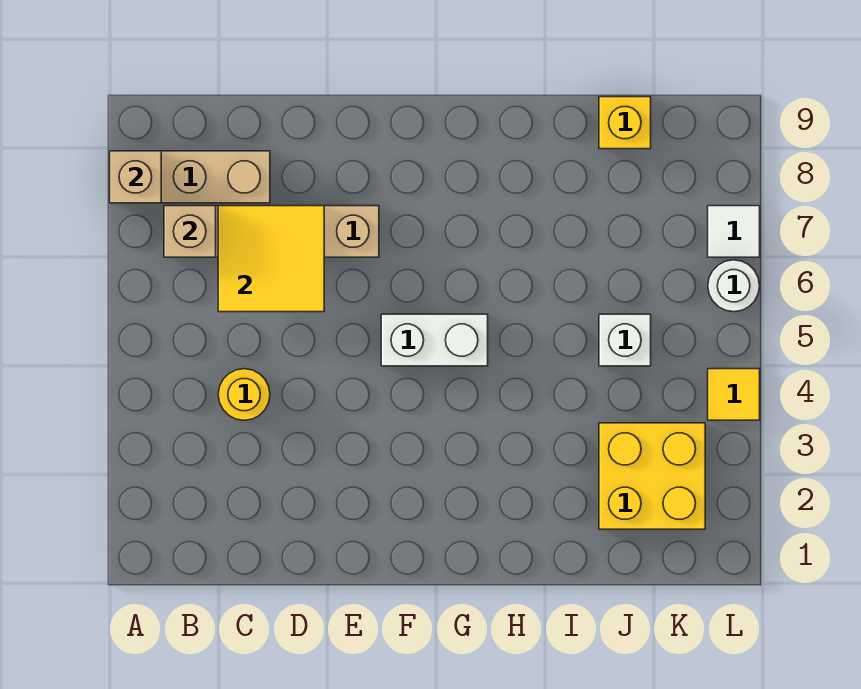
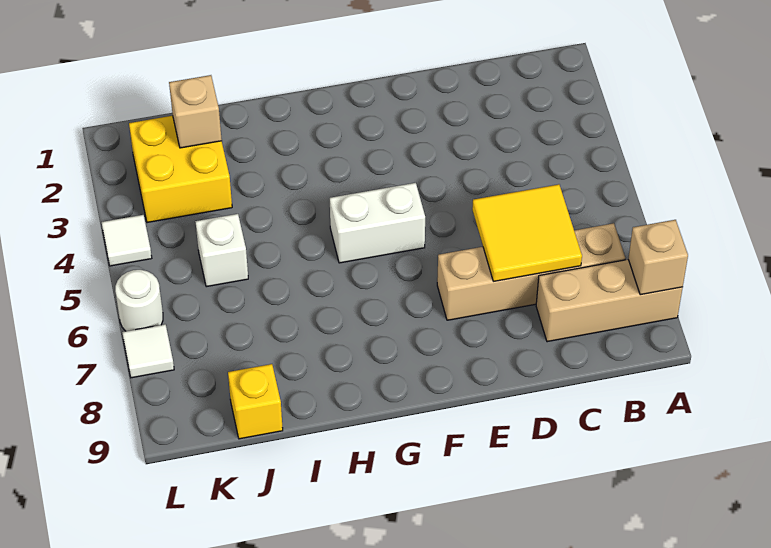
tan brick B7 level 2 -> tan brick J2 level 2
yellow round brick C4 level 1 -> none
yellow tile L4 level 1 -> white tile L4 level 1

